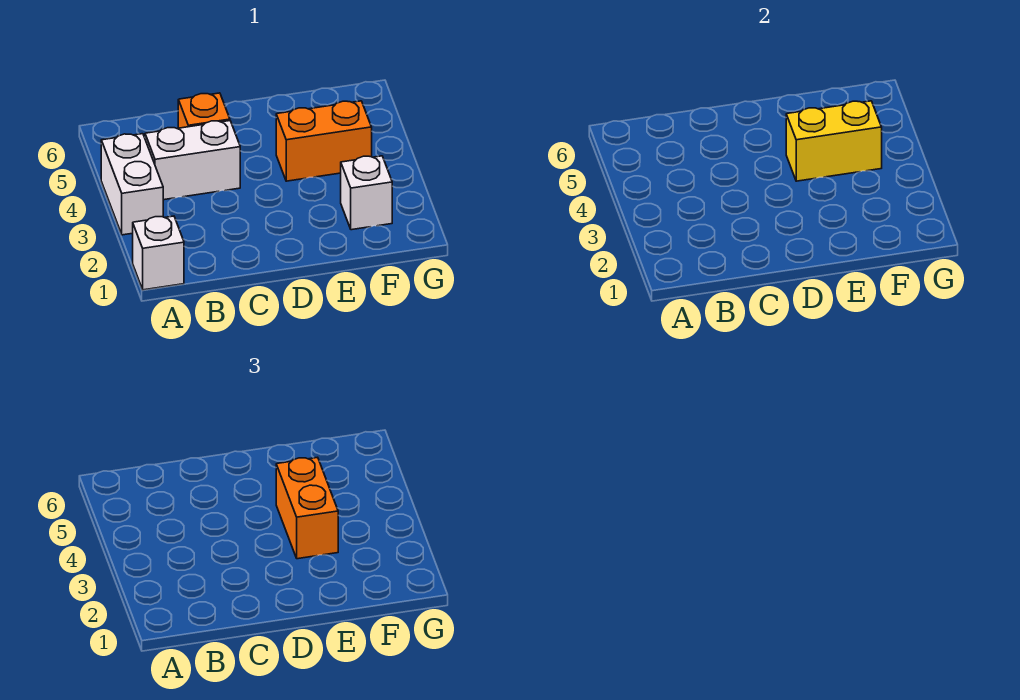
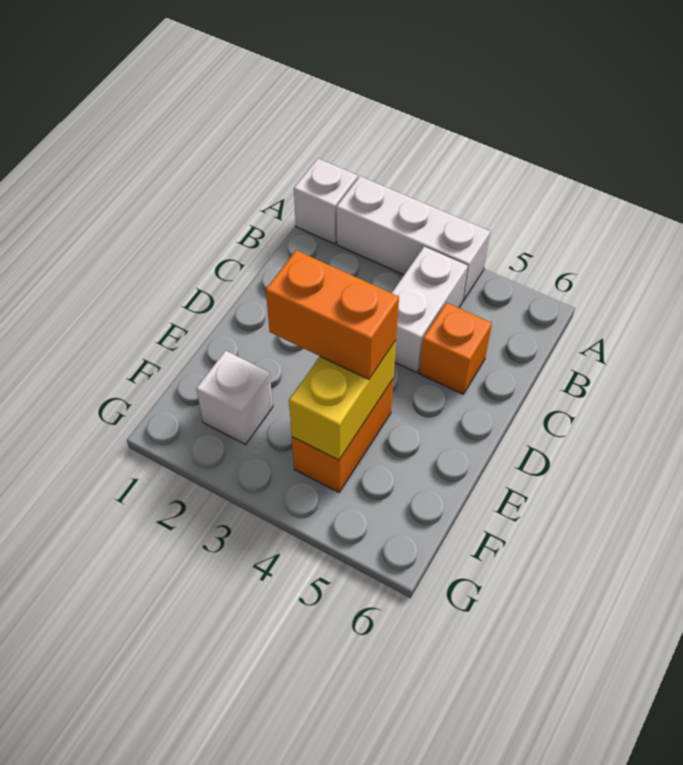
white brick A3:A4 level 1 -> white brick A2:A4 level 1

